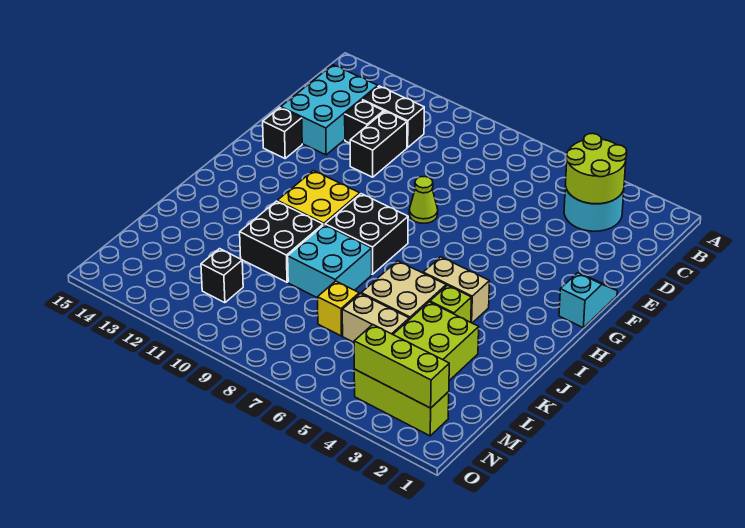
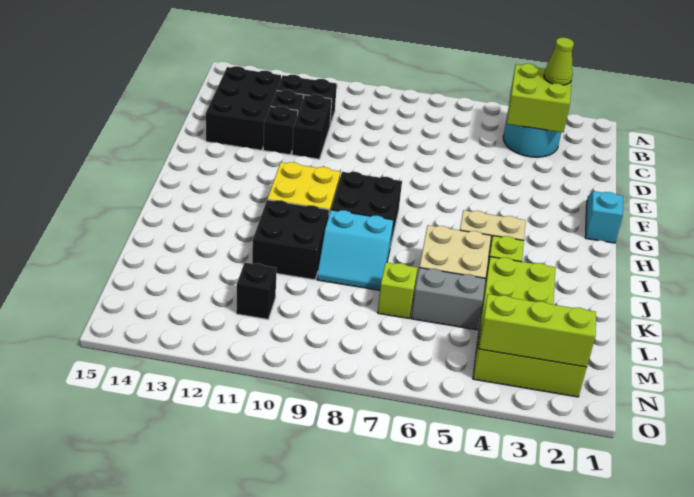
lime round brick B3:C4 level 2 -> lime brick B3:C4 level 2
cyan brick C13:E14 level 1 -> black brick C13:E14 level 1
lime cone F8 level 1 -> lime cone B3 level 3
black brick F14 level 1 -> black brick E12 level 1
cyan brick J8:K9 level 1 -> cyan slope J8:K9 level 1 top J
tan brick L5:L6 level 1 -> grey brick L5:L6 level 1
yellow brick L7 level 1 -> lime brick L7 level 1

